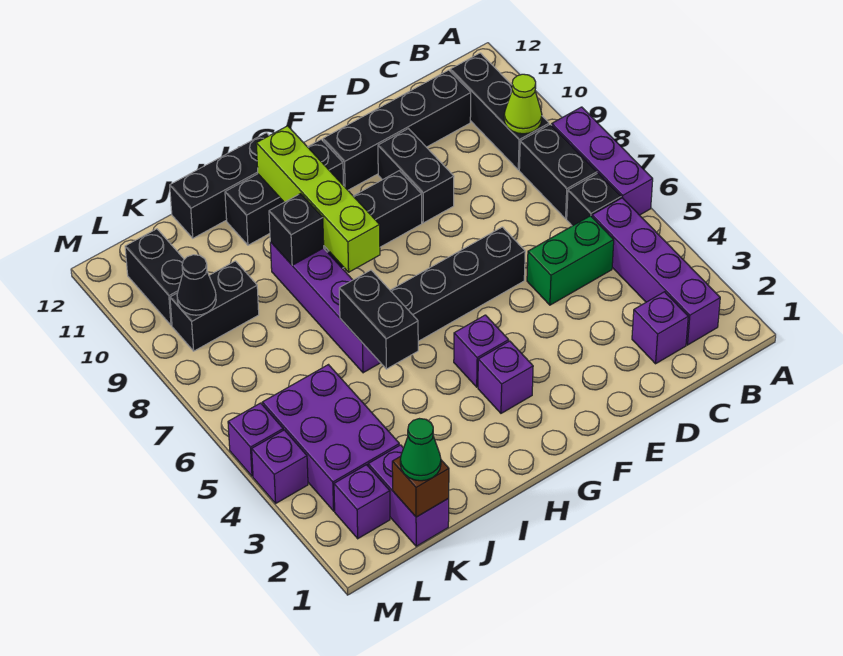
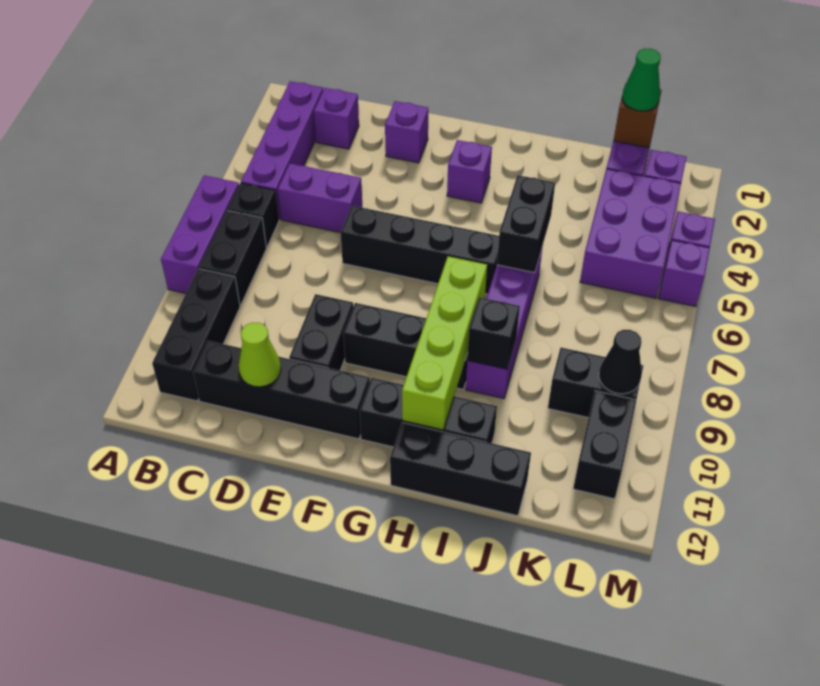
lime cone B9 level 2 -> lime cone D11 level 2
green brick C5:D5 level 1 -> purple brick C5:D5 level 1
purple brick G4 level 1 -> purple brick E2 level 1

